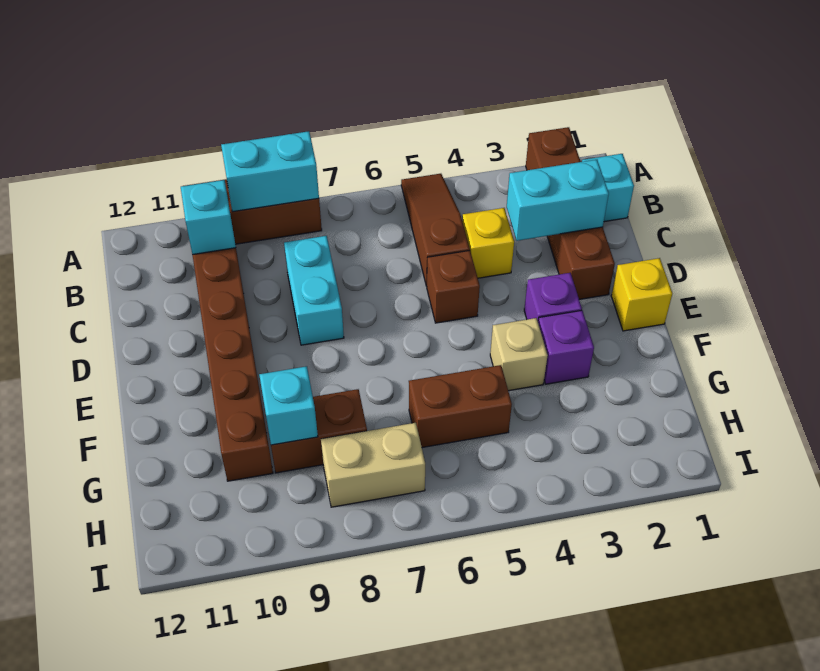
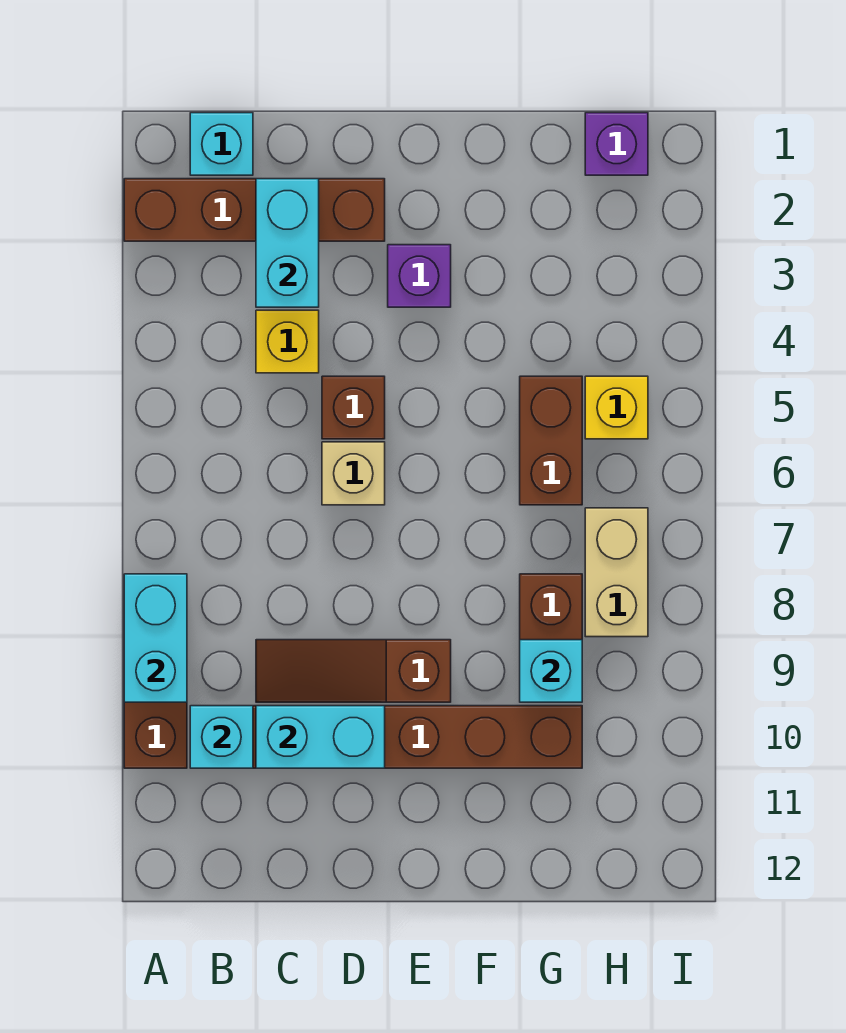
brown slope A5:C5 level 1 top C -> brown slope C9:E9 level 1 top E
cyan brick C8:D8 level 1 -> cyan brick C10:D10 level 2
yellow brick E1 level 1 -> yellow brick H5 level 1
purple brick F3 level 1 -> purple brick H1 level 1
tan brick F4 level 1 -> tan brick D6 level 1

